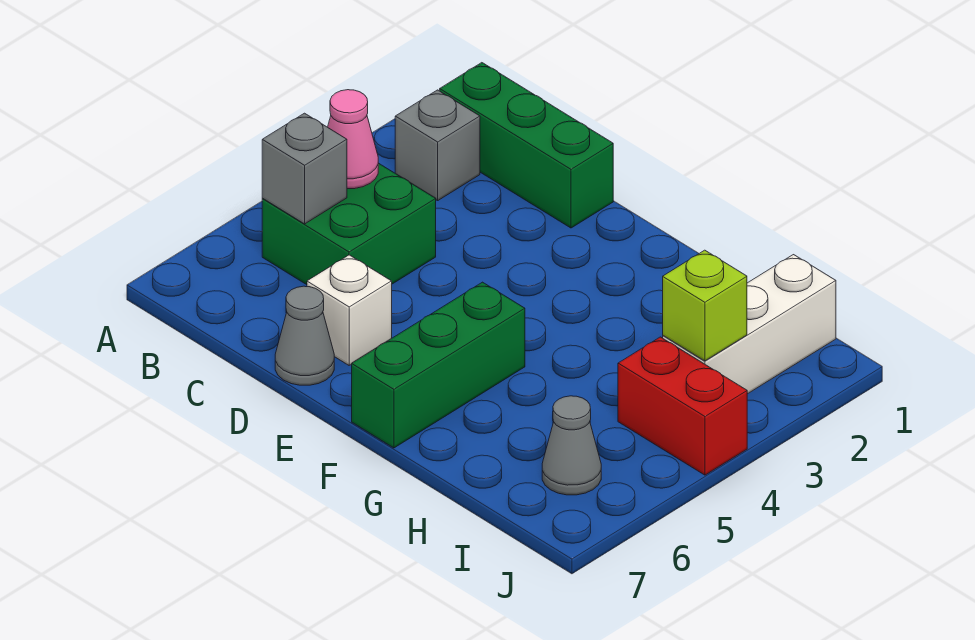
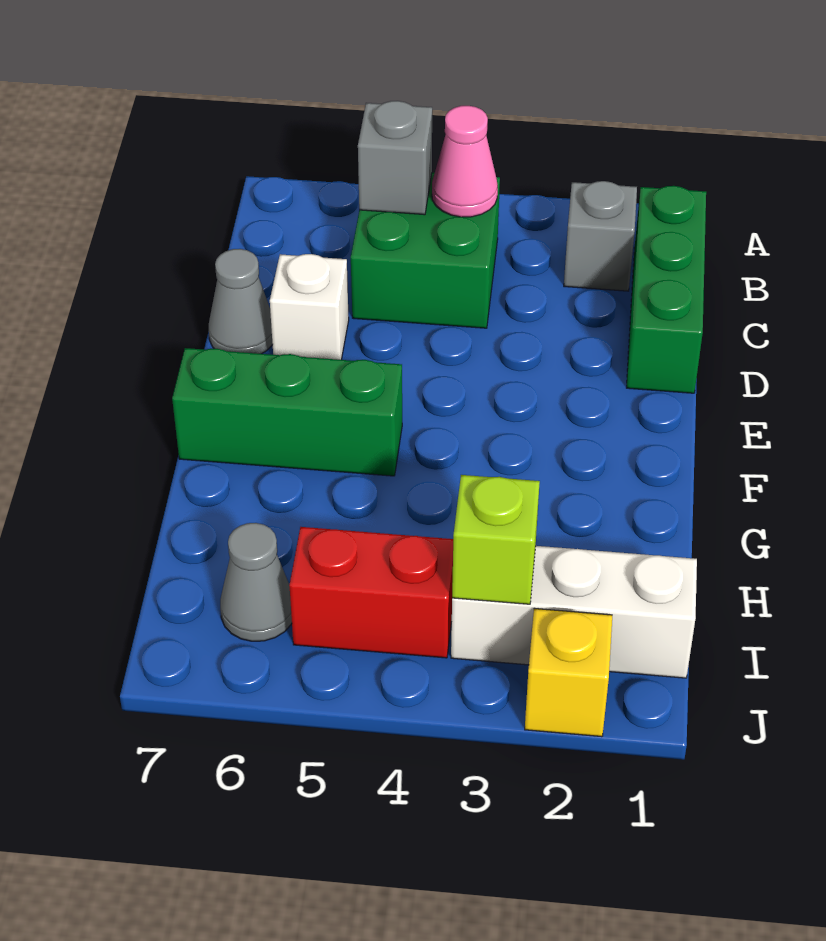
red brick I4:J4 level 1 -> red brick I4:I5 level 1
none -> yellow brick J2 level 1

